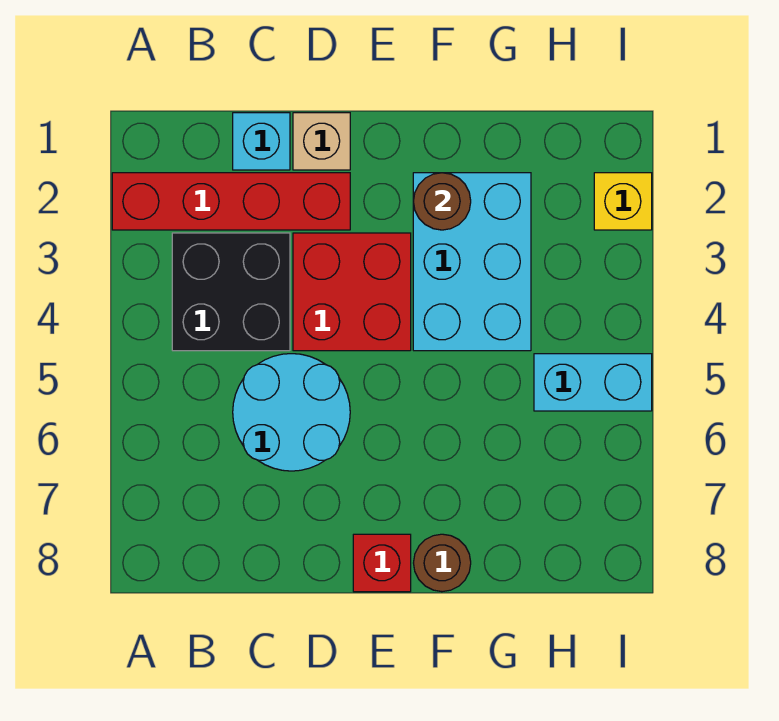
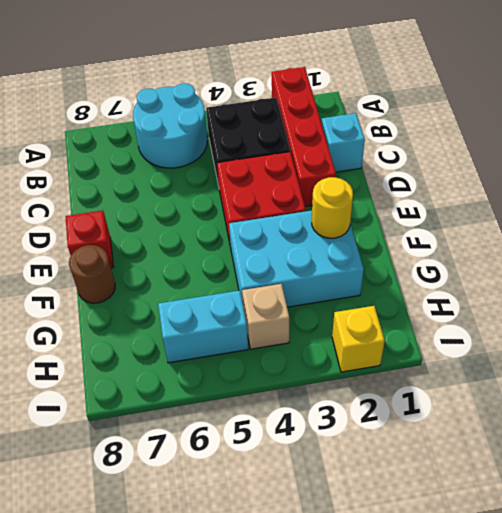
cyan round brick C5:D6 level 1 -> cyan round brick A5:B6 level 1
tan brick D1 level 1 -> tan brick H4 level 1
brown round brick F2 level 2 -> yellow round brick F2 level 2
cyan brick H5:I5 level 1 -> cyan brick H5:H6 level 1

